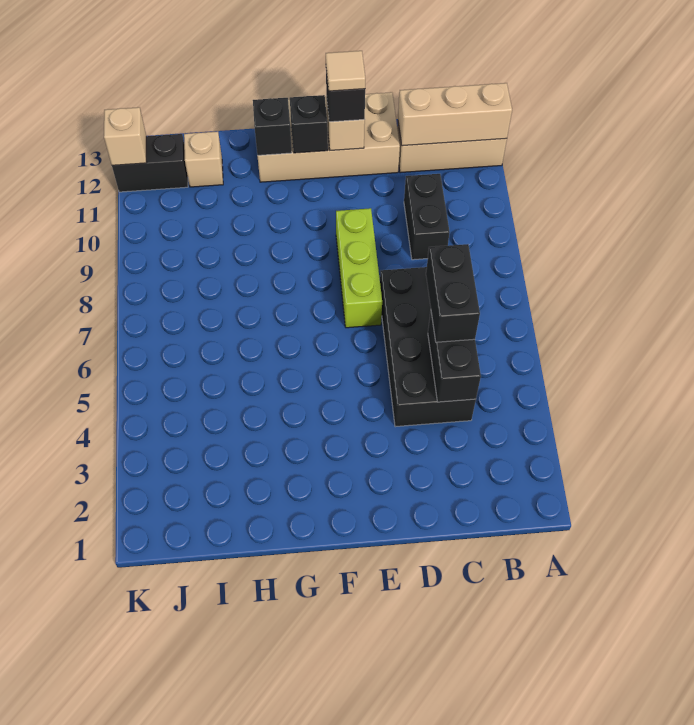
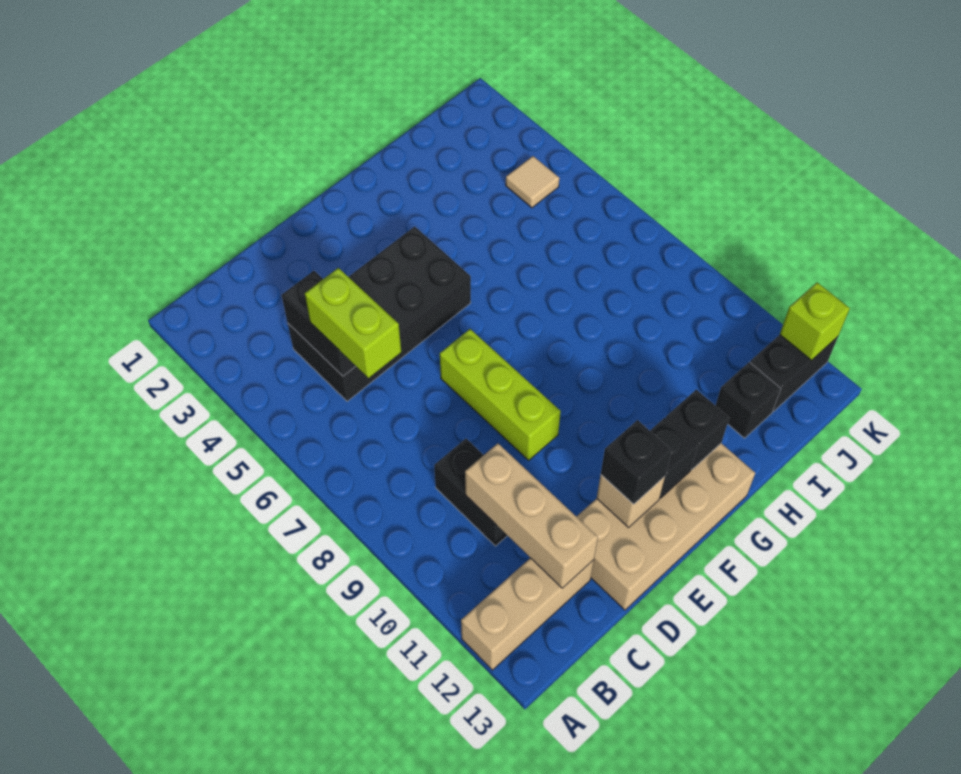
tan brick A12:C12 level 2 -> tan brick C10:C12 level 2
black brick C4:D7 level 1 -> black brick C4:F5 level 1
black brick C5:C6 level 3 -> lime brick C5:C6 level 3
tan tile E12 level 4 -> tan tile J4 level 1
tan brick I12 level 1 -> black brick I12 level 1
tan brick K12 level 2 -> lime brick K12 level 2

